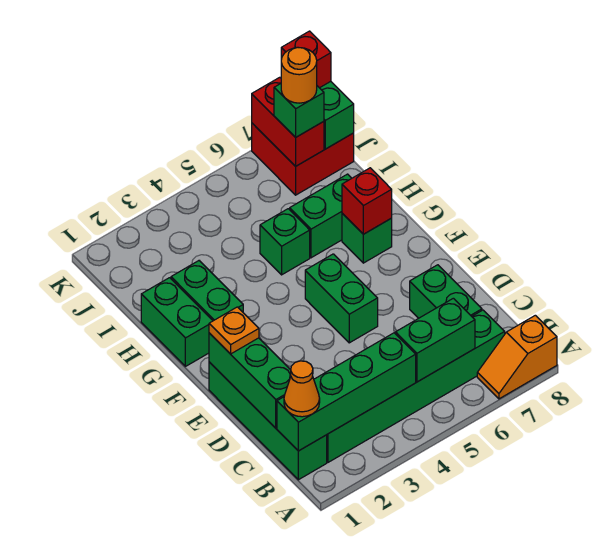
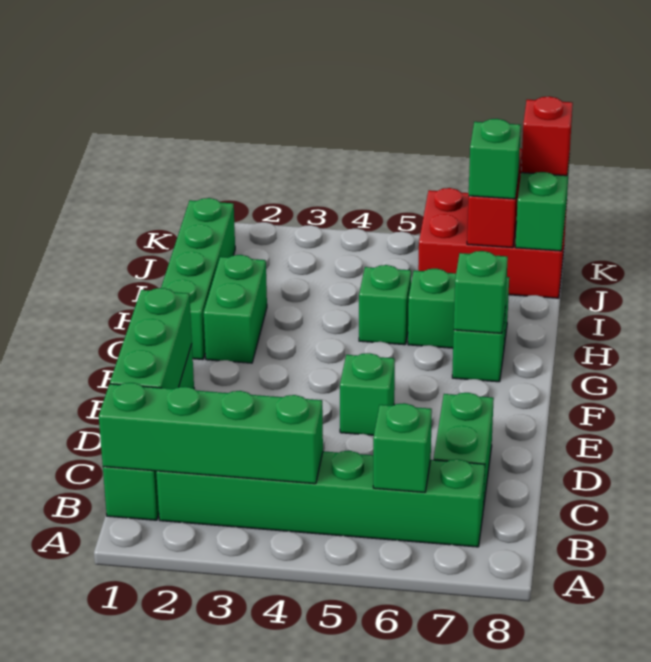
orange slope A7:A8 level 1 top 8 -> none
orange cone B1 level 3 -> none
green brick B5:B6 level 2 -> green brick B6 level 2
orange plate E1 level 3 -> none
green brick E5:F5 level 1 -> green brick E5 level 1
green brick G1:H1 level 1 -> green brick G1:J1 level 1
red brick G7 level 2 -> green brick G7 level 2
red brick J7:K8 level 1 -> red brick J6:K8 level 1
orange round brick J7 level 4 -> none

